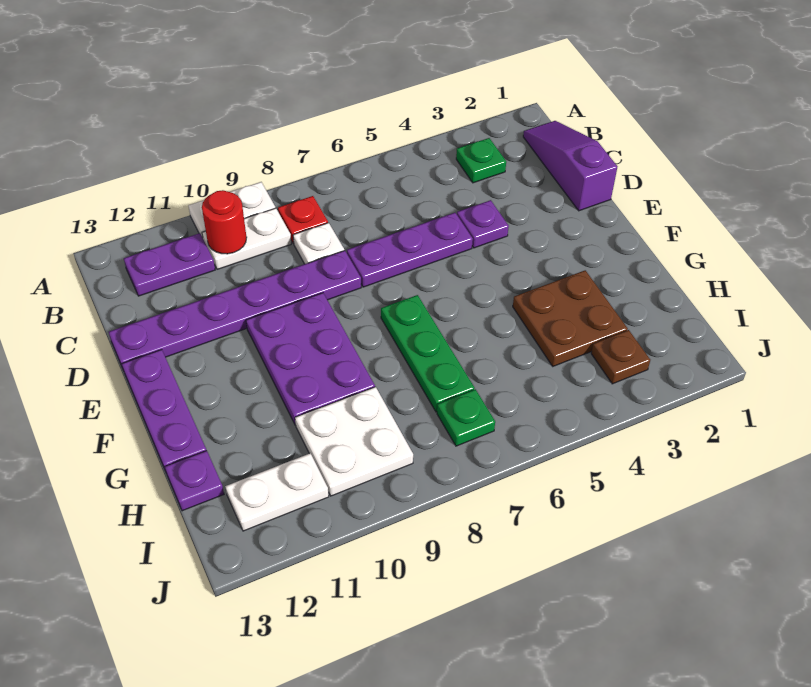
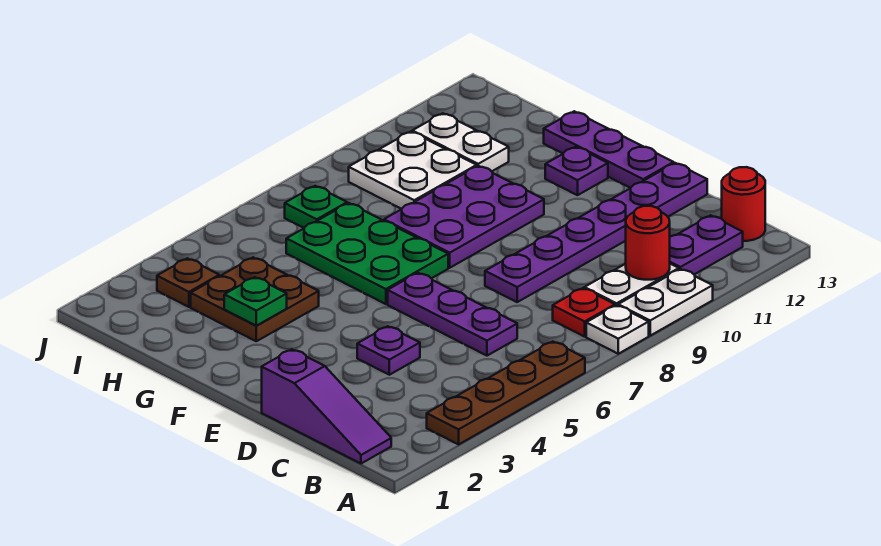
none -> brown plate A3:A6 level 1
green plate B3 level 1 -> green plate G3 level 2
none -> red round brick B13 level 1
white plate C8 level 1 -> white plate A8 level 1
purple plate D5:D7 level 1 -> purple plate C6:E6 level 1
purple plate E9:G10 level 1 -> purple plate F8:G10 level 1
green plate F7:H7 level 1 -> green plate F6:H7 level 1
purple plate H13 level 1 -> purple plate F12 level 1
white plate I11:I12 level 1 -> white plate H11:I11 level 1

